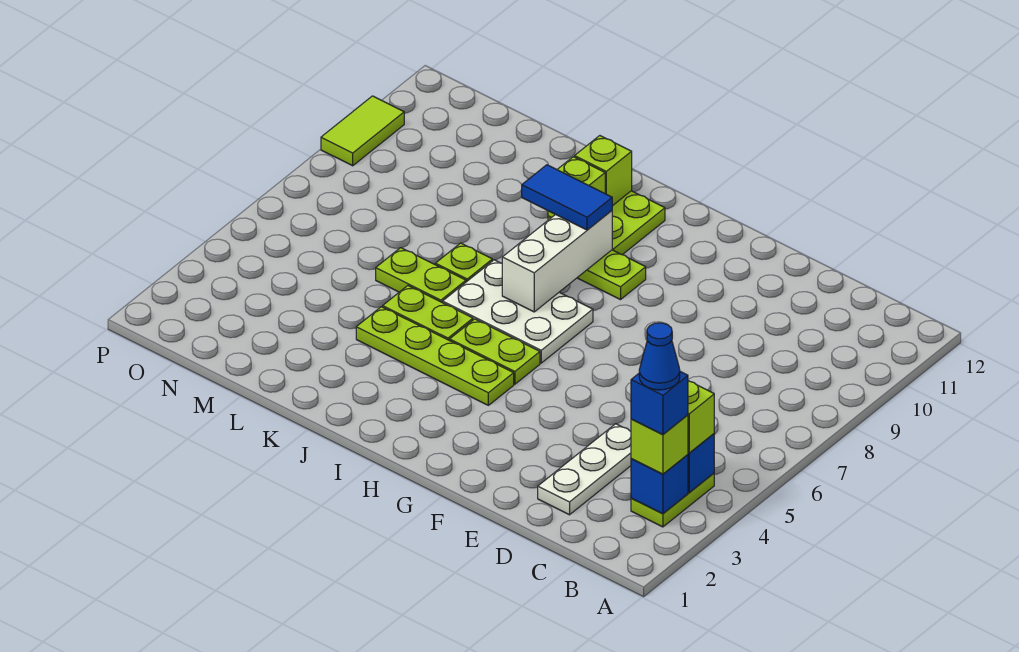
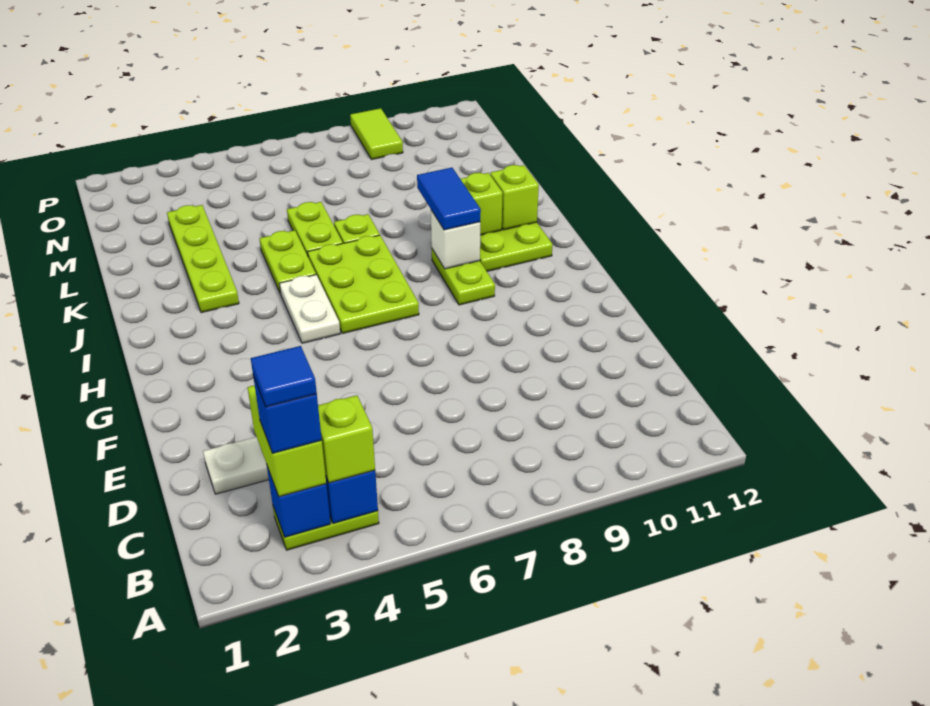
lime brick B3 level 3 -> lime brick B3:C3 level 3
blue cone B3 level 5 -> blue tile B3 level 5
lime plate H4:K4 level 1 -> lime plate J3:M3 level 1
lime plate H5:I5 level 1 -> white plate H5:I5 level 1
white plate H6:J7 level 1 -> lime plate H6:J7 level 1
white brick I7:I9 level 2 -> white brick I9 level 2
lime tile P9:P10 level 1 -> lime tile O9:P9 level 1

